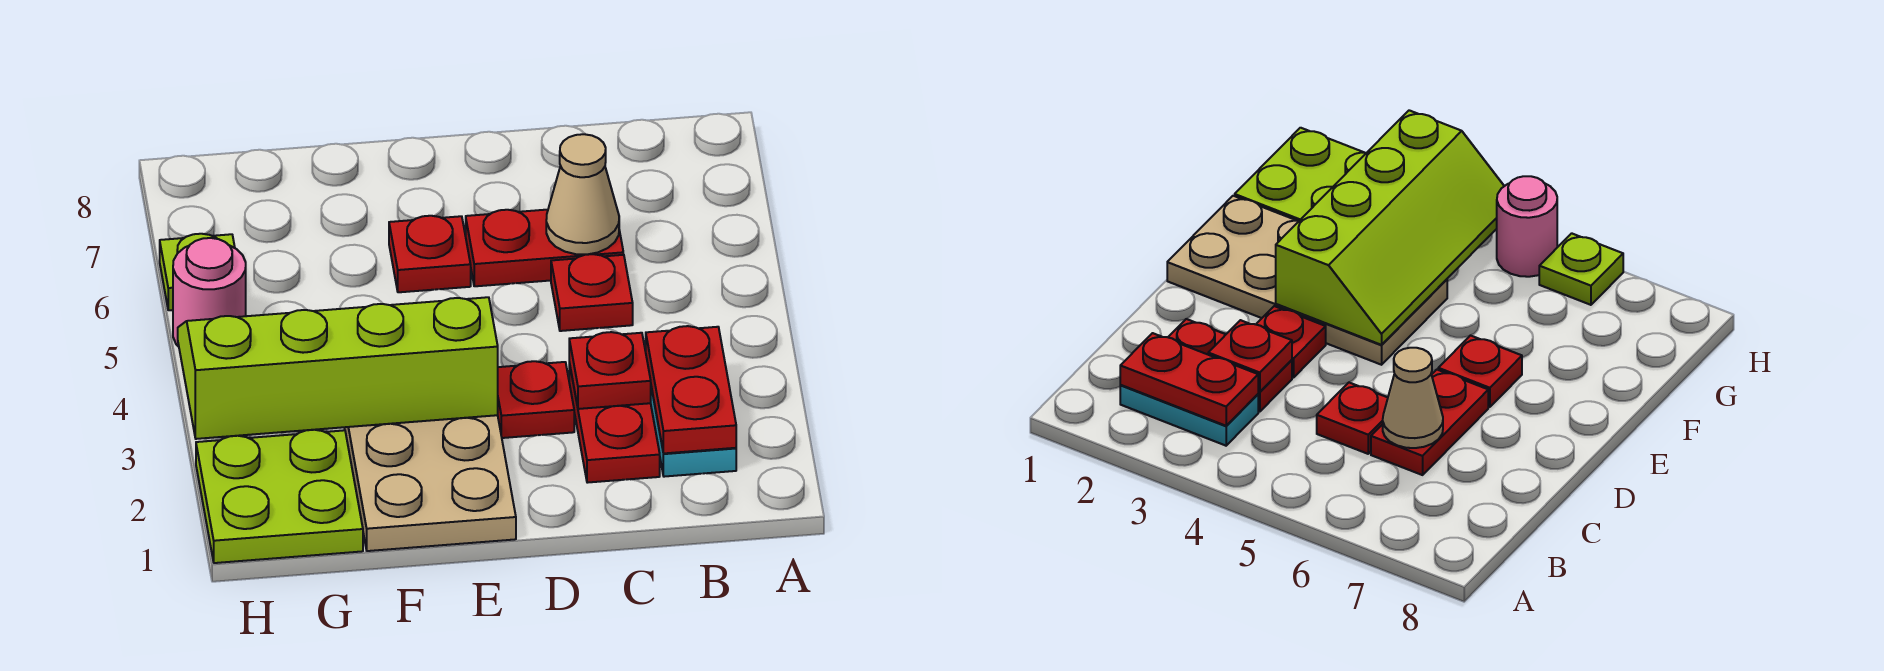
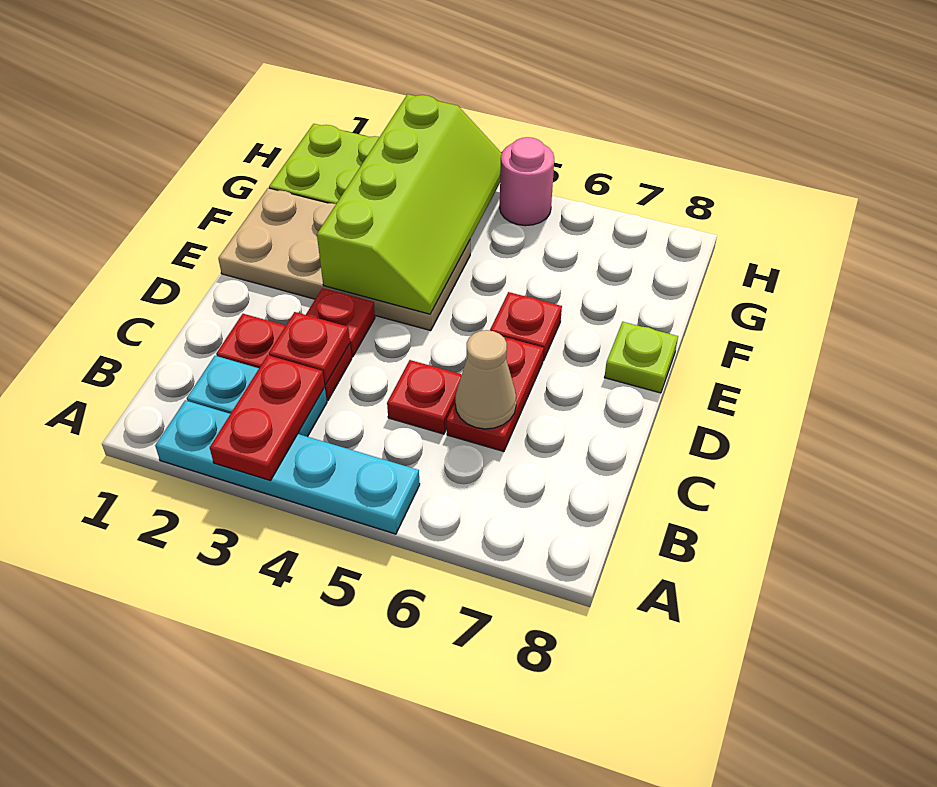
none -> cyan plate A2:A5 level 1
red plate B2:B3 level 2 -> red plate A3:B3 level 2
lime plate H6 level 1 -> lime plate E8 level 1

